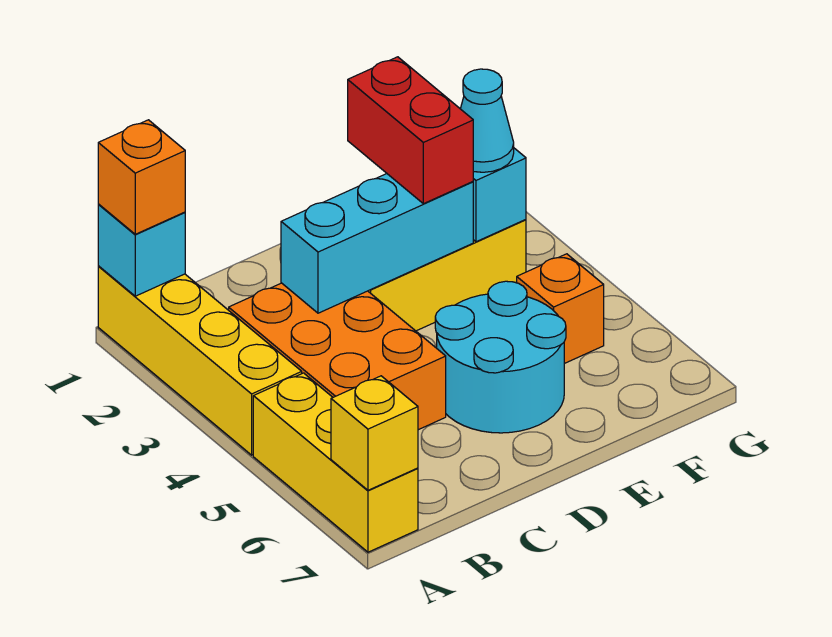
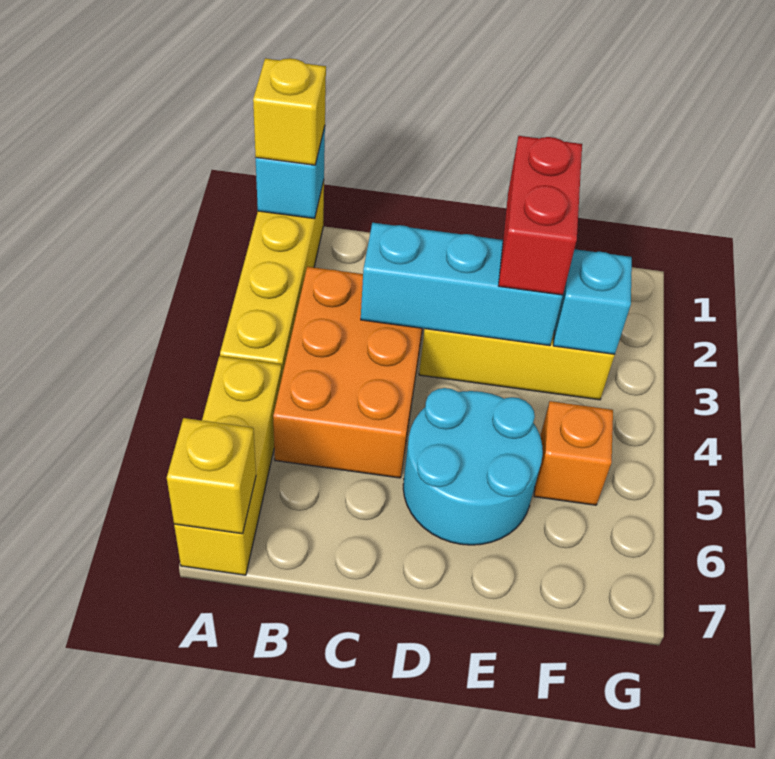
orange brick A1 level 3 -> yellow brick A1 level 3
cyan cone F3 level 3 -> none

